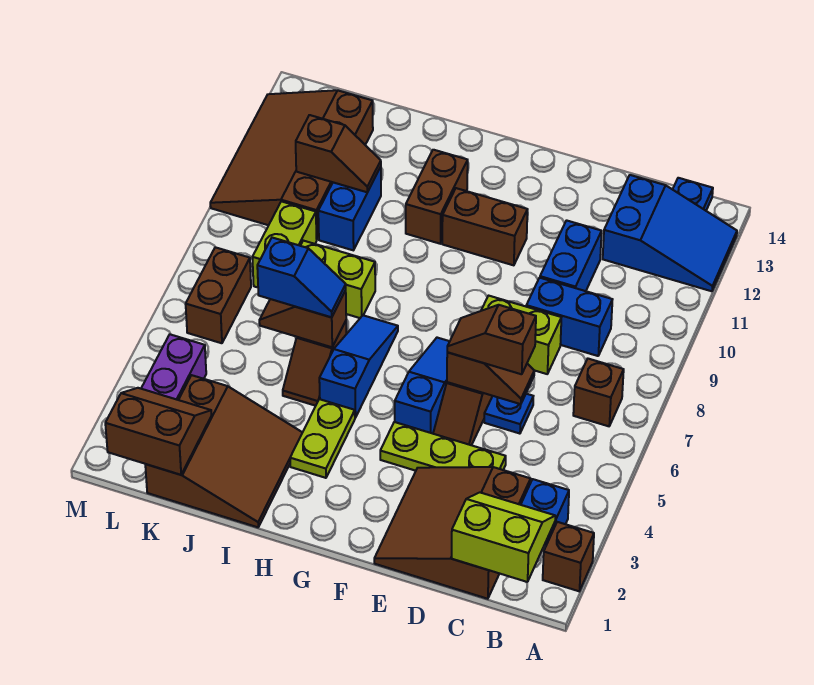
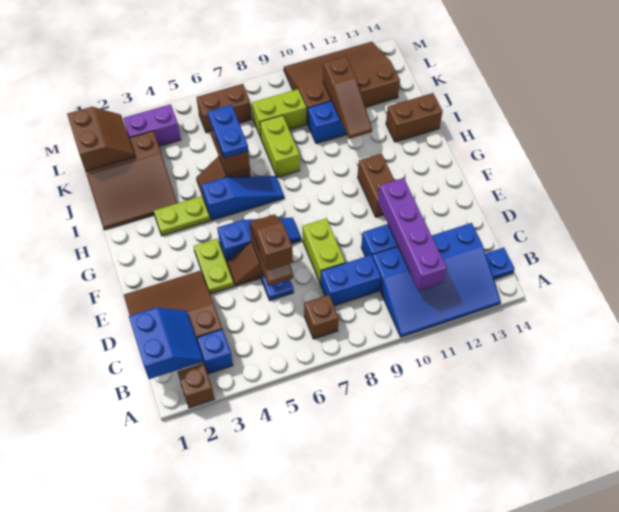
blue slope A12:C13 level 1 top C -> blue slope A10:C13 level 1 top C
lime slope B1:C2 level 2 top 1 -> blue slope B1:C2 level 2 top 1
none -> purple brick B11:E11 level 2
blue brick C9:D9 level 1 -> blue brick C8:C9 level 1
lime plate D4:F4 level 1 -> lime plate E4:F4 level 1
brown brick H11:H12 level 1 -> brown brick I13:I14 level 1
blue slope I6:J6 level 3 top J -> blue plate I6:J6 level 3
brown slope J11:K11 level 2 top K -> brown slope I11:K11 level 2 top K

